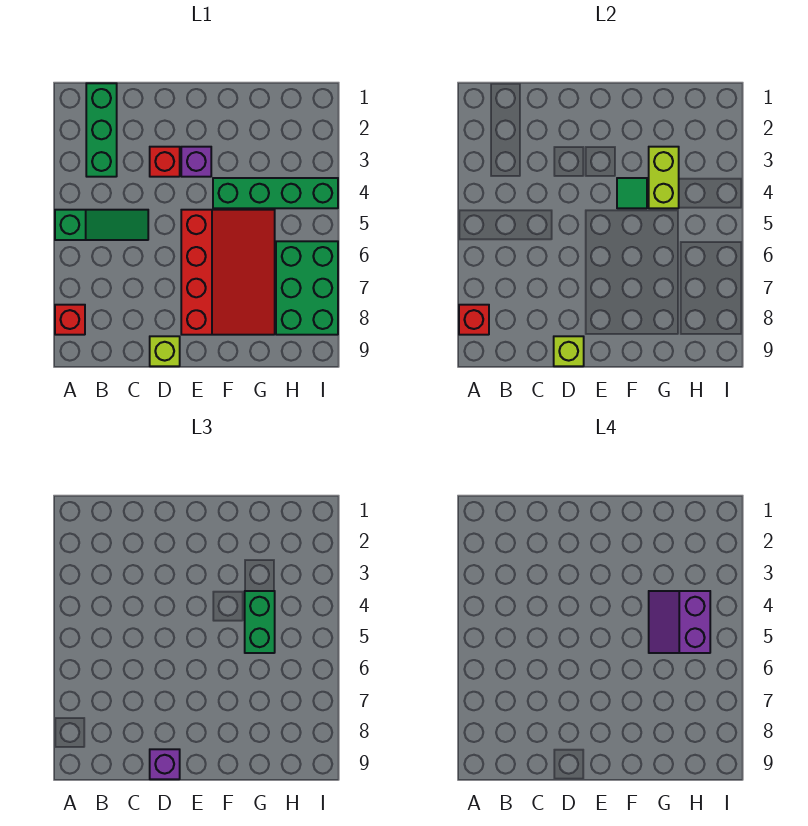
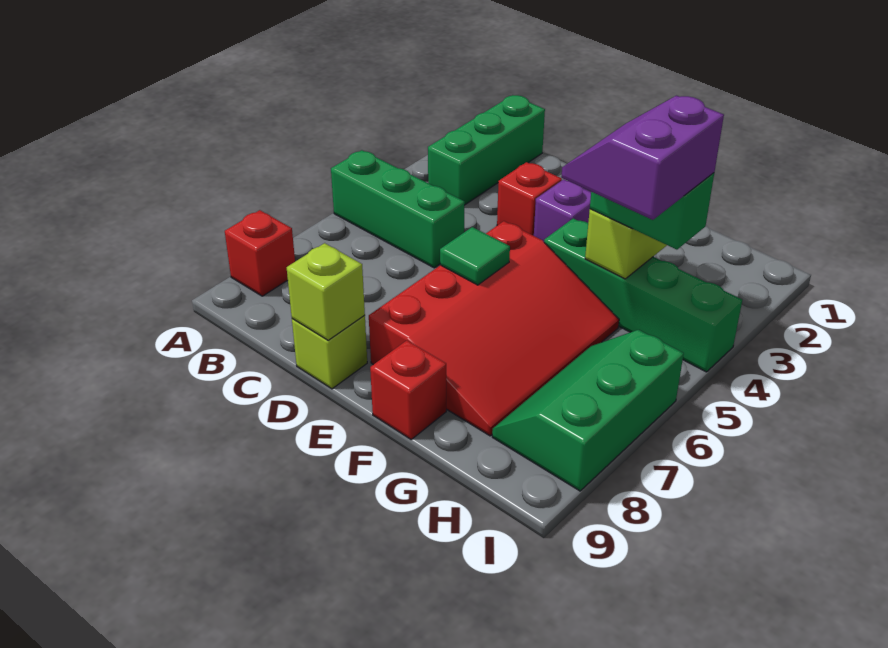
green slope A5:C5 level 1 top A -> green brick A5:C5 level 1
red brick A8 level 2 -> red brick F9 level 1
purple brick D9 level 3 -> none
green tile F4 level 2 -> green tile E6 level 2
green brick G4:G5 level 3 -> green brick G4:H4 level 3
green brick H6:I8 level 1 -> green slope H6:I8 level 1 top I

